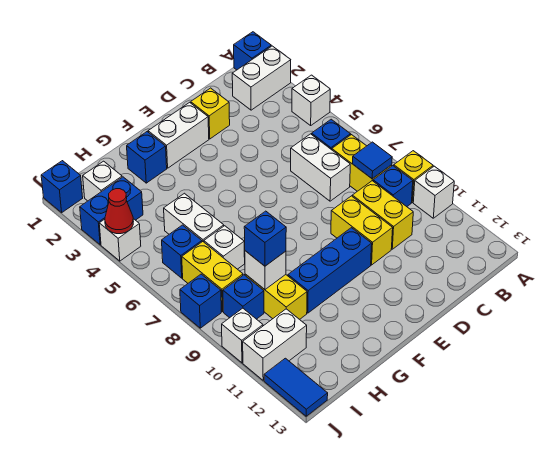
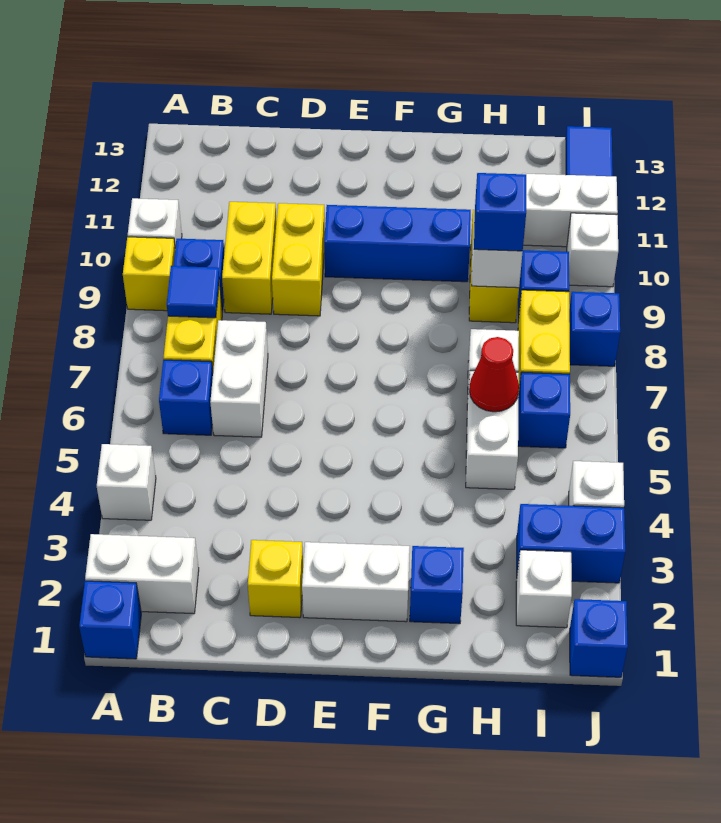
red cone J4 level 2 -> red cone H6 level 2

